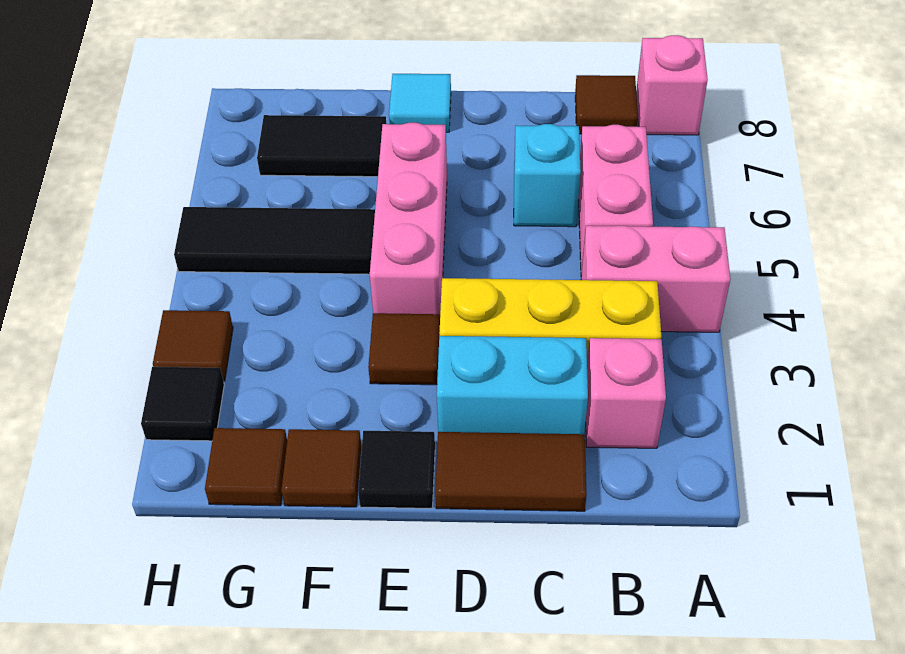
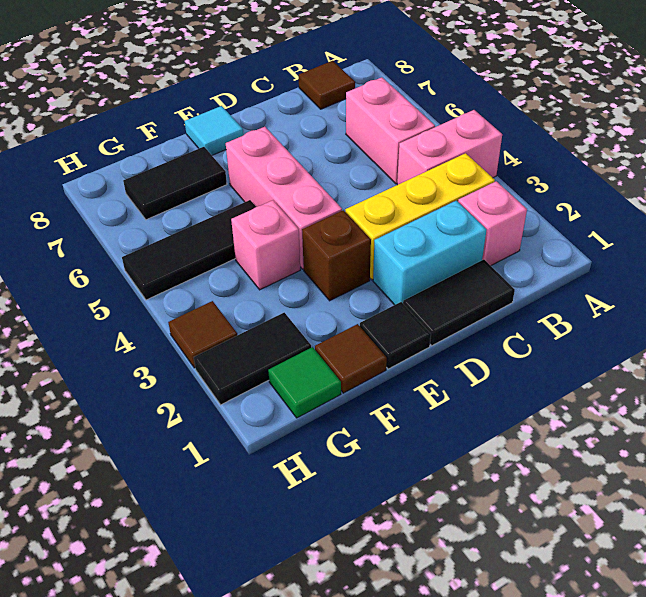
pink brick A8 level 1 -> pink brick F4 level 1
brown tile C1:D1 level 1 -> black tile C1:D1 level 1
cyan brick C6 level 1 -> none
brown tile E3 level 1 -> brown brick E3 level 1
brown tile G1 level 1 -> green tile G1 level 1
black tile H2 level 1 -> black tile G2:H2 level 1

